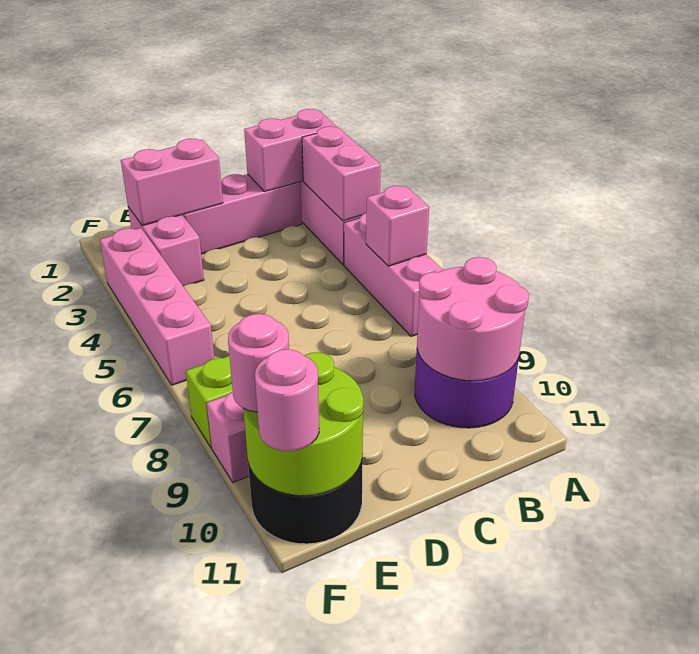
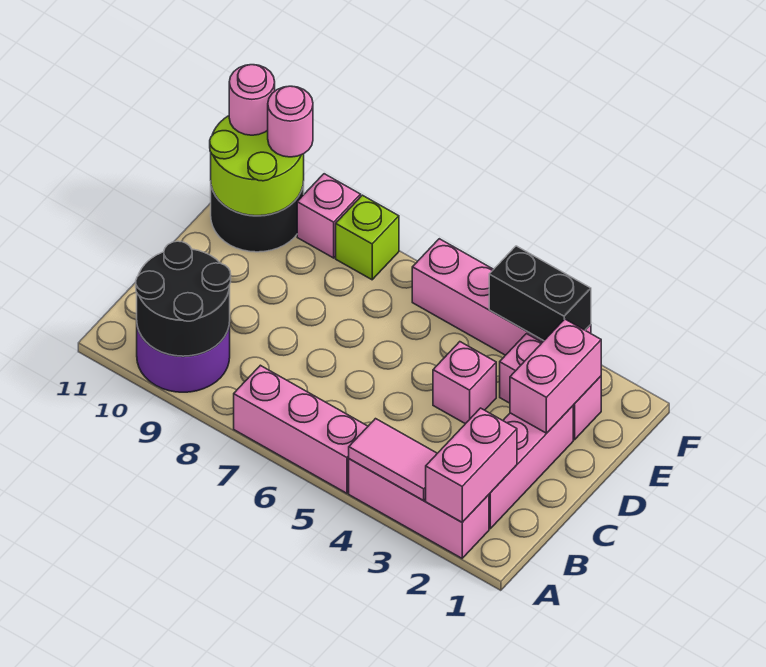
pink brick A3:A4 level 2 -> pink tile A3:A4 level 2
pink brick A6 level 2 -> pink brick D4 level 1
pink round brick A9:B10 level 2 -> black round brick A9:B10 level 2
none -> black brick F3:F4 level 2

